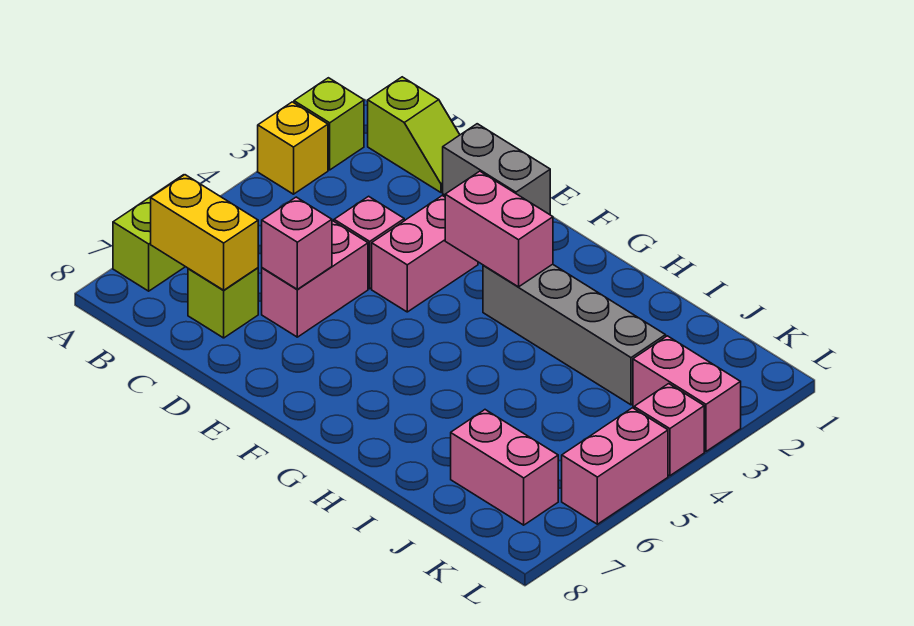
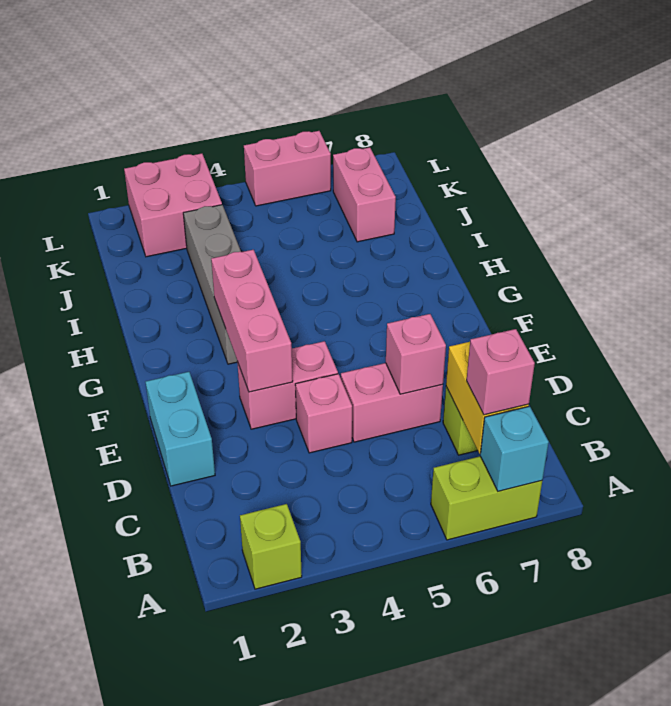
yellow brick A3 level 1 -> none
none -> cyan brick A7 level 2
lime slope B1:C1 level 1 top B -> none
grey brick D1:E1 level 1 -> cyan brick D1:E1 level 1
pink brick F3:G3 level 2 -> pink brick E3:G3 level 2
pink brick K3:L3 level 1 -> pink brick K2:L3 level 1
pink brick L4 level 1 -> pink brick B7 level 3

